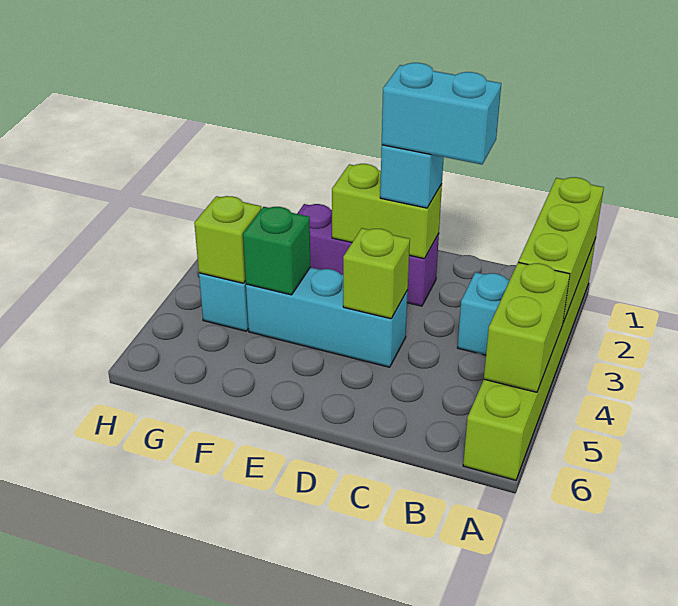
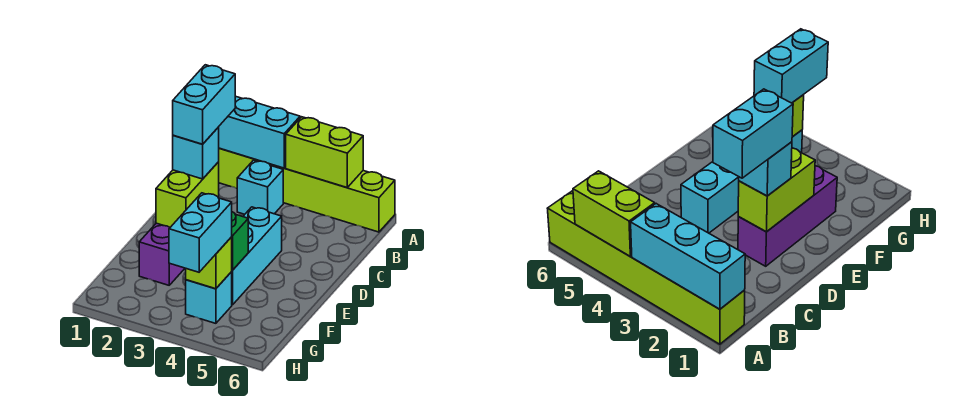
lime brick A1:A3 level 2 -> cyan brick A1:A3 level 2
lime brick D4 level 2 -> none
none -> cyan brick G4:H4 level 3

